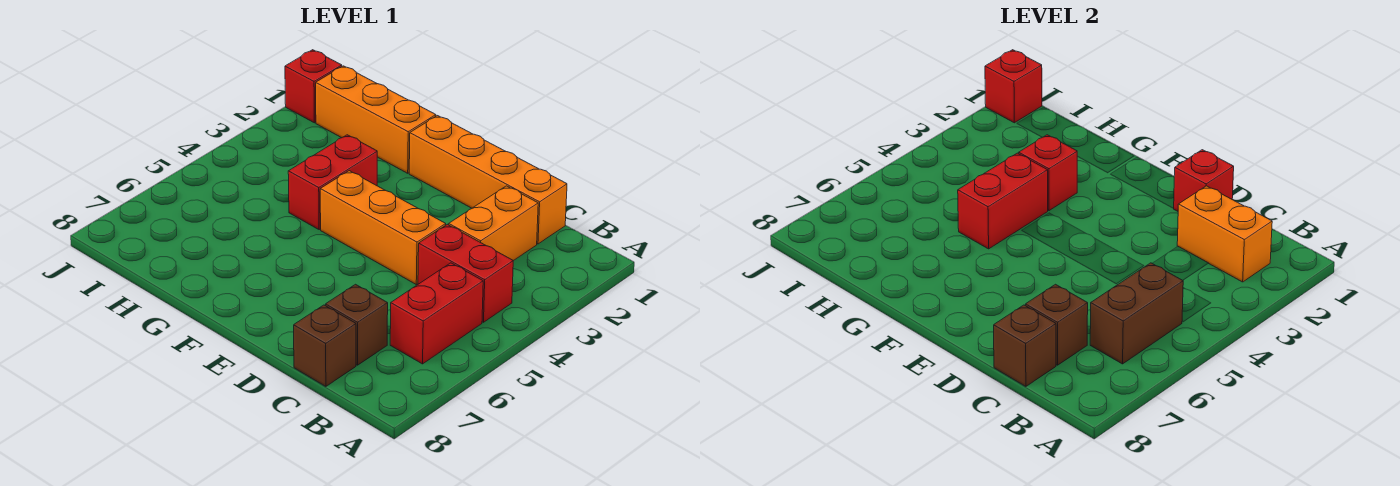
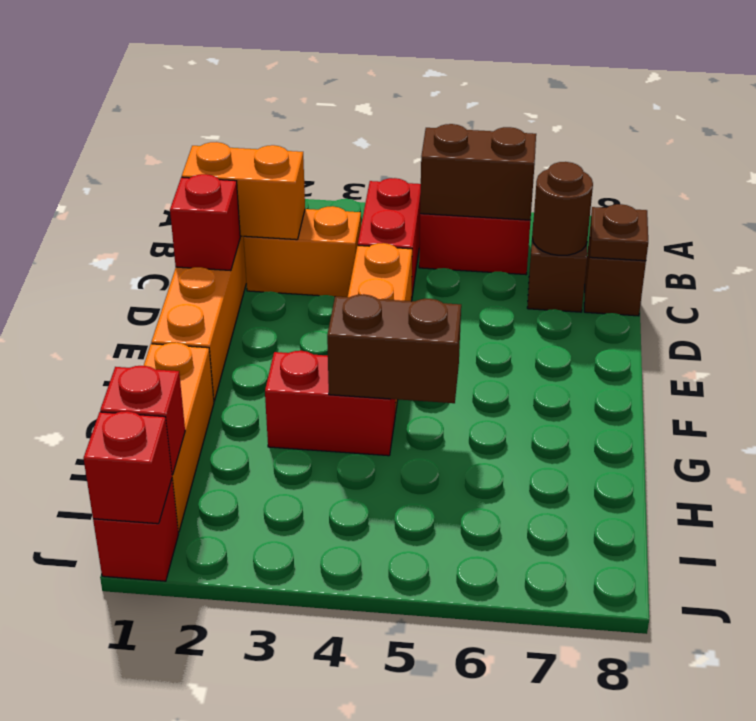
orange brick B2:C2 level 2 -> orange brick C1:C2 level 2
brown brick C7 level 2 -> brown round brick C7 level 2
brown brick C8 level 2 -> brown plate C8 level 2
red brick G3 level 2 -> red brick I1 level 2
red brick G4:G5 level 2 -> brown brick G4:G5 level 2

